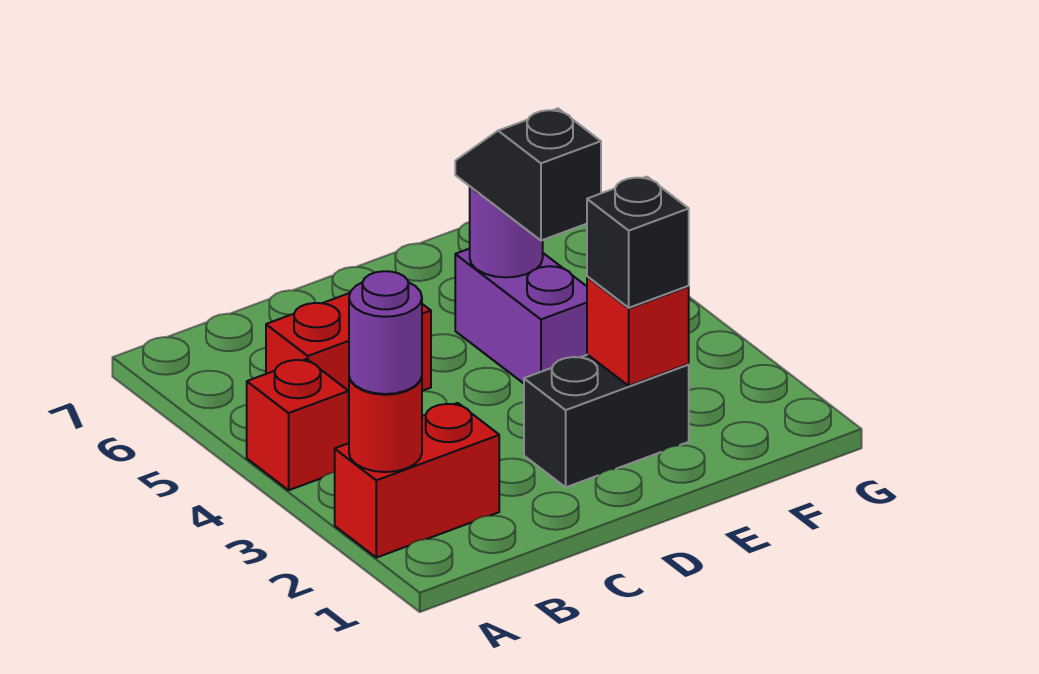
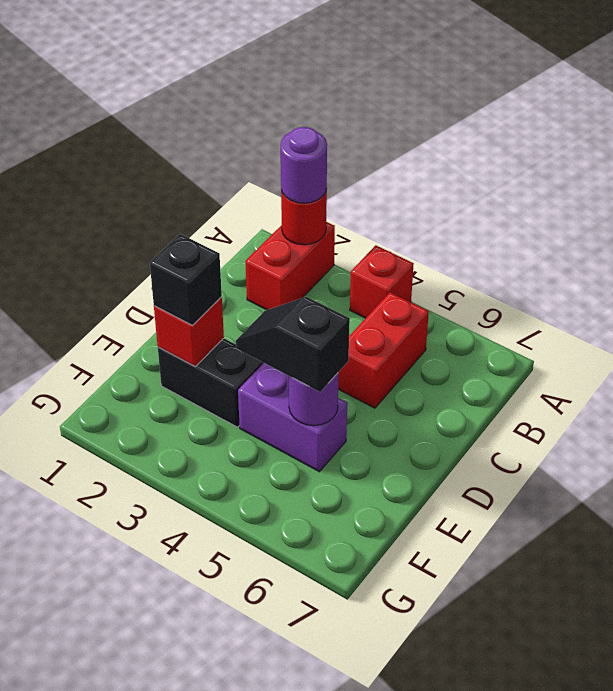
black brick D2:E2 level 1 -> black brick E2:E3 level 1
black slope E4:E5 level 3 top 4 -> black slope E4:E5 level 3 top 5

